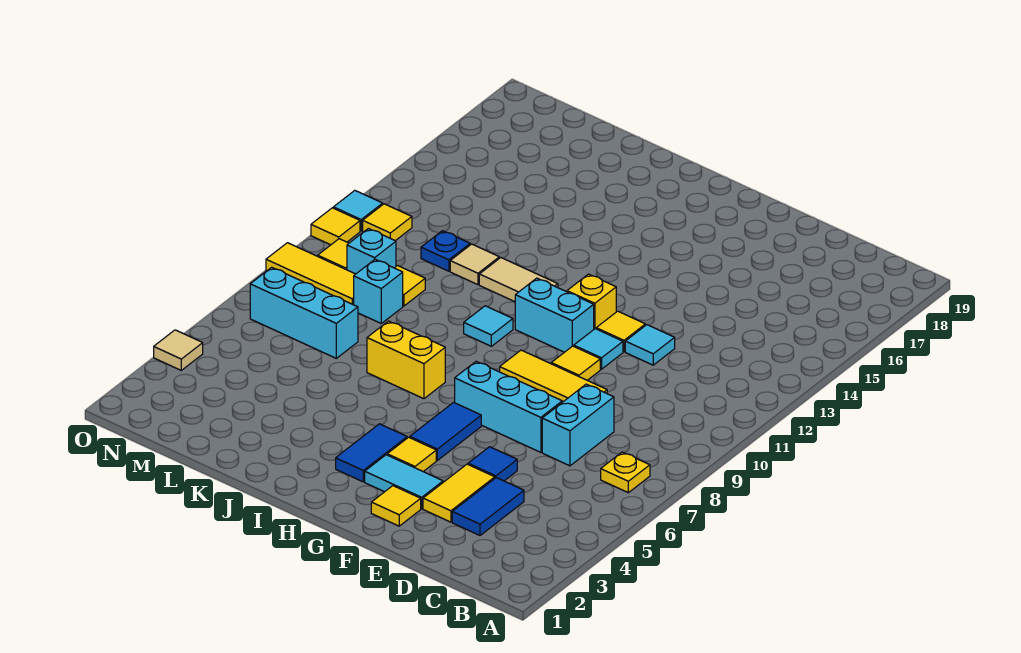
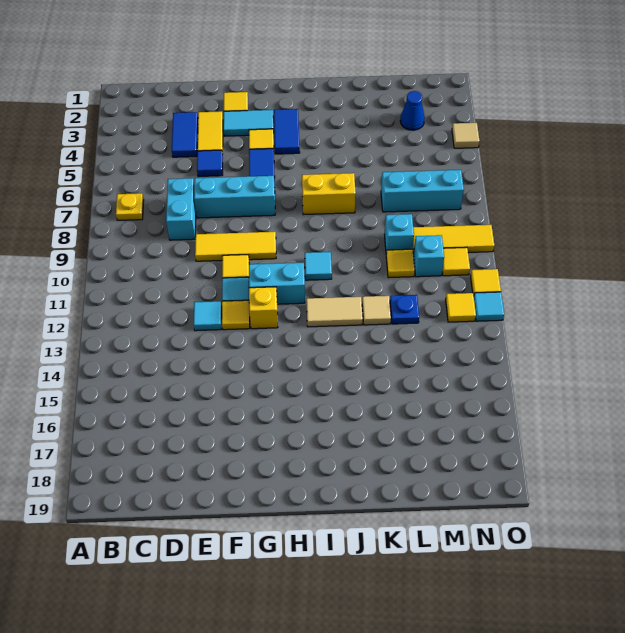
none -> blue cone M3 level 1

